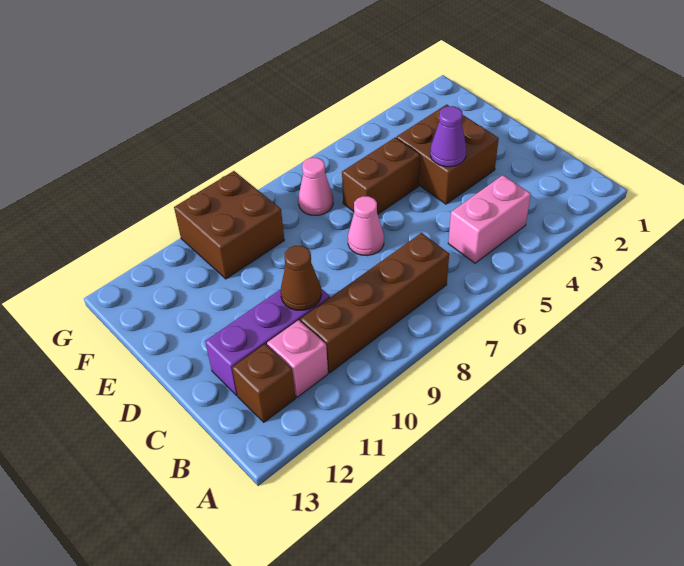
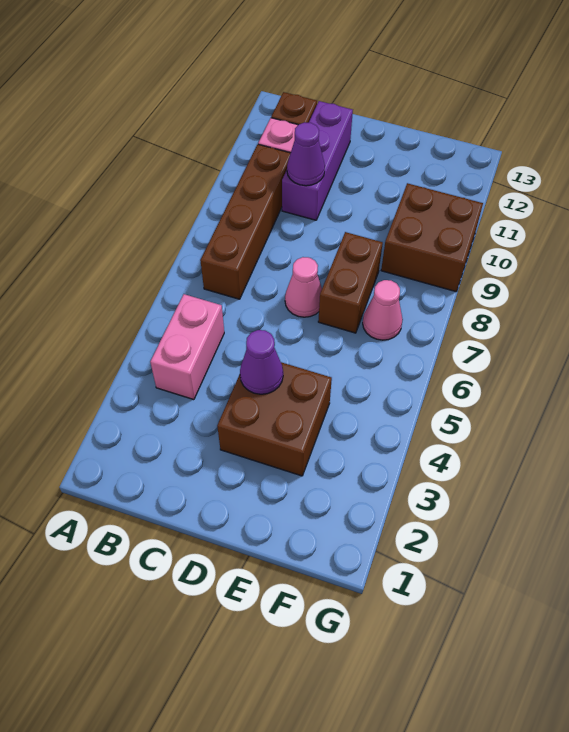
brown cone C10 level 2 -> purple cone C10 level 2
brown brick E5:E6 level 1 -> brown brick E7:E8 level 1

